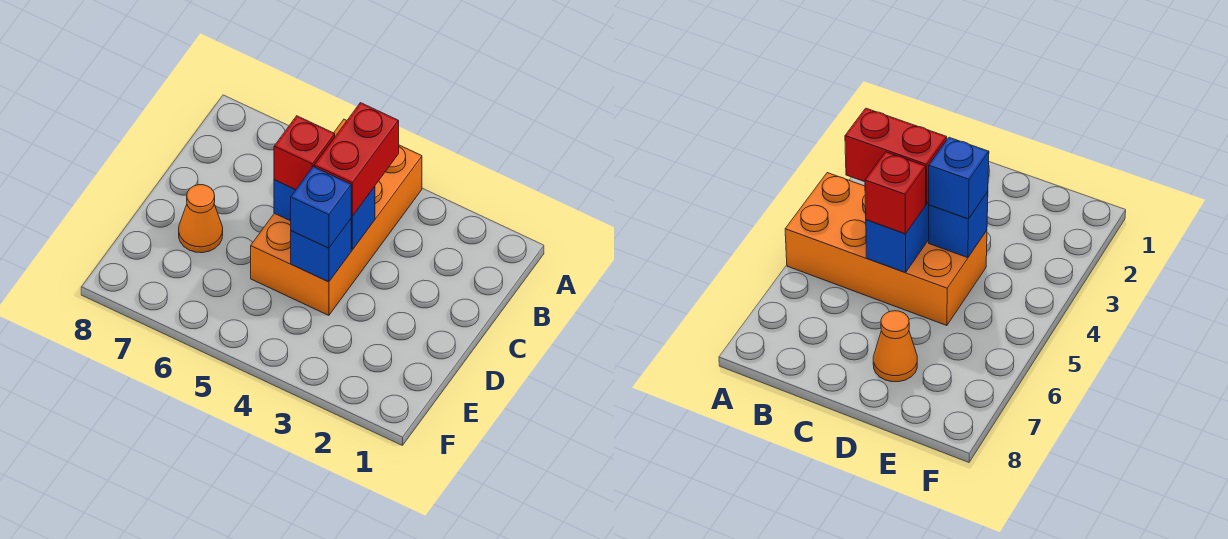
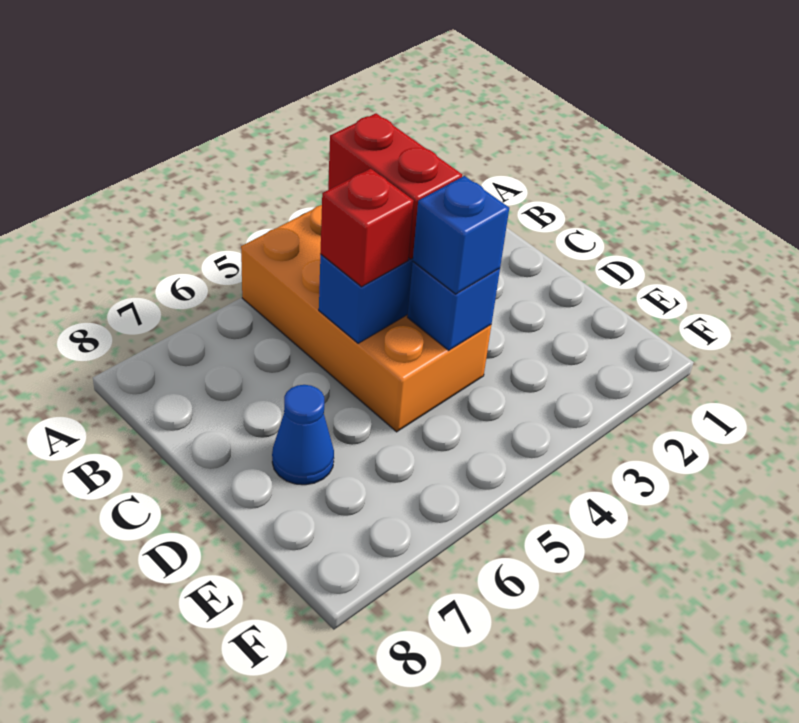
orange cone D7 level 1 -> blue cone D7 level 1

